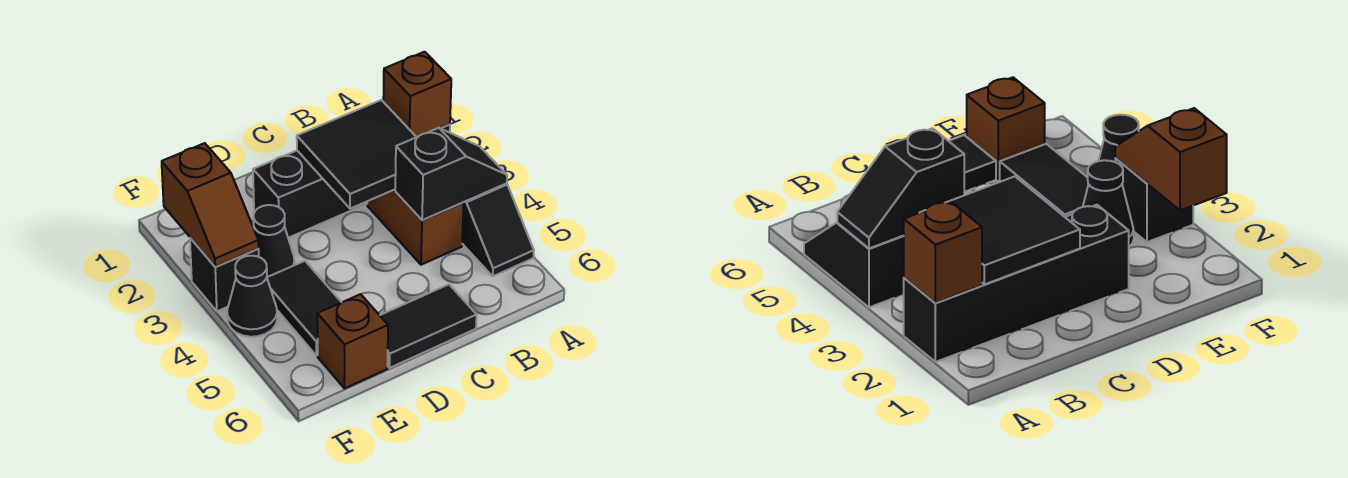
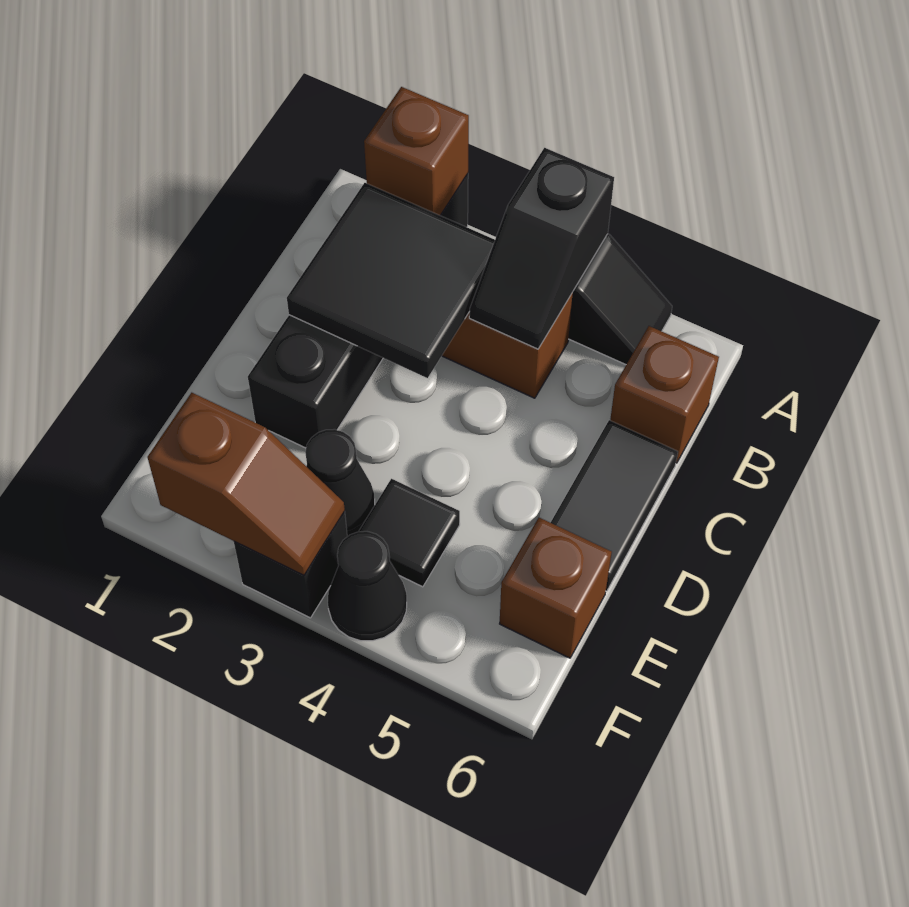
black slope A4:B4 level 2 top B -> black slope A4:B4 level 2 top A
none -> brown brick B6 level 1
black tile E4:E5 level 1 -> black tile E4 level 1

